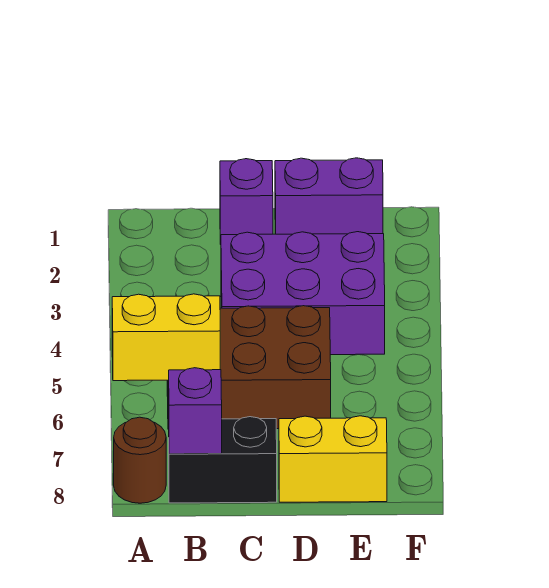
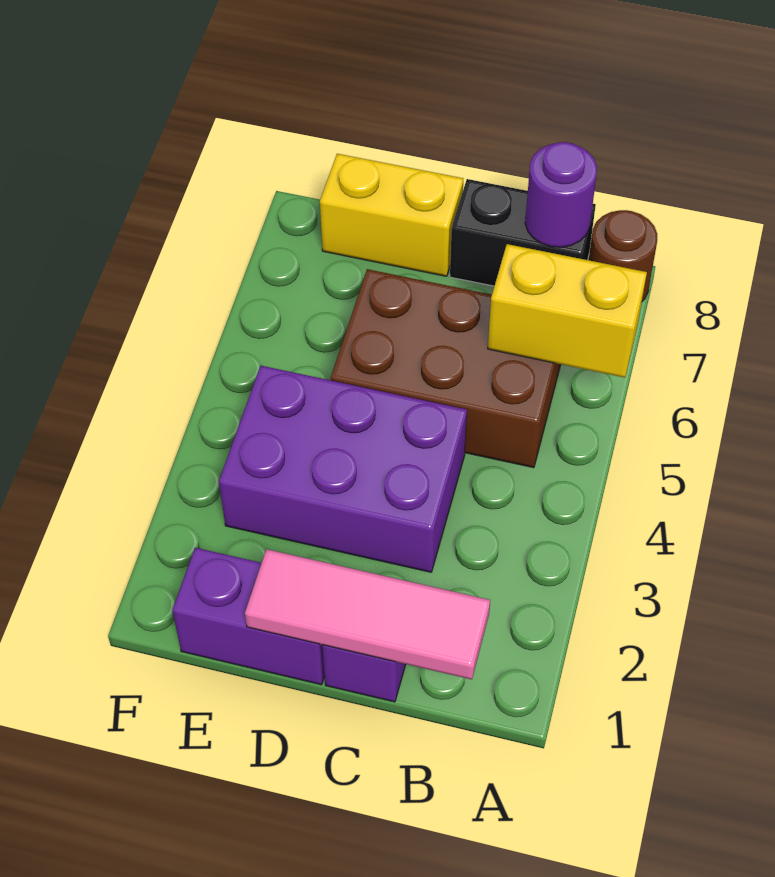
none -> pink tile B1:D1 level 2
purple brick B8 level 2 -> purple round brick B8 level 2

